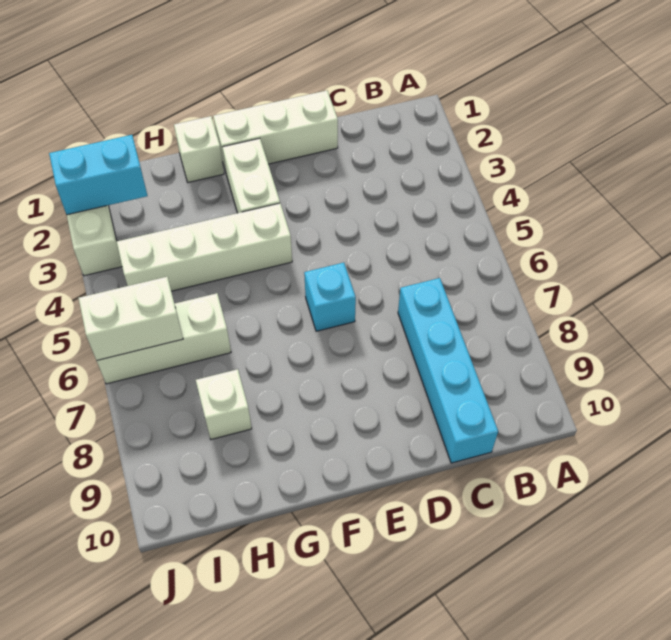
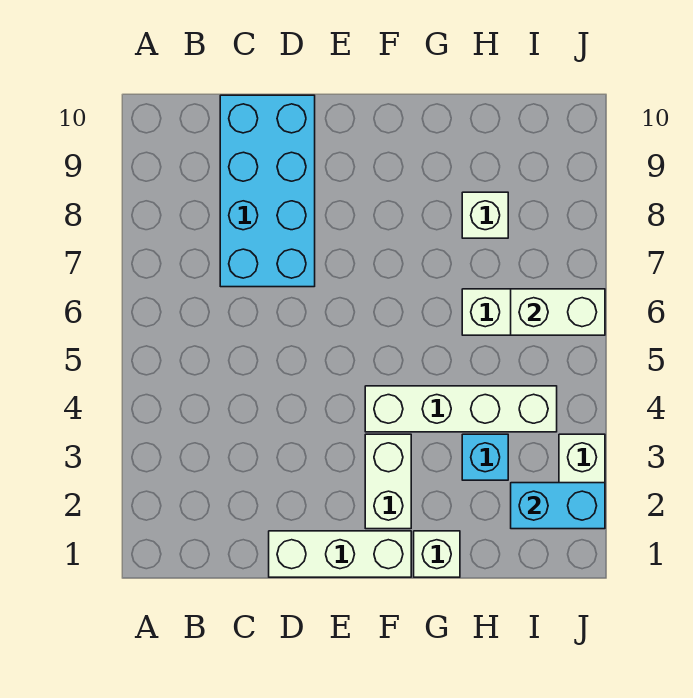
cyan brick C7:C10 level 1 -> cyan brick C7:D10 level 1
cyan brick E6 level 1 -> cyan brick H3 level 1

